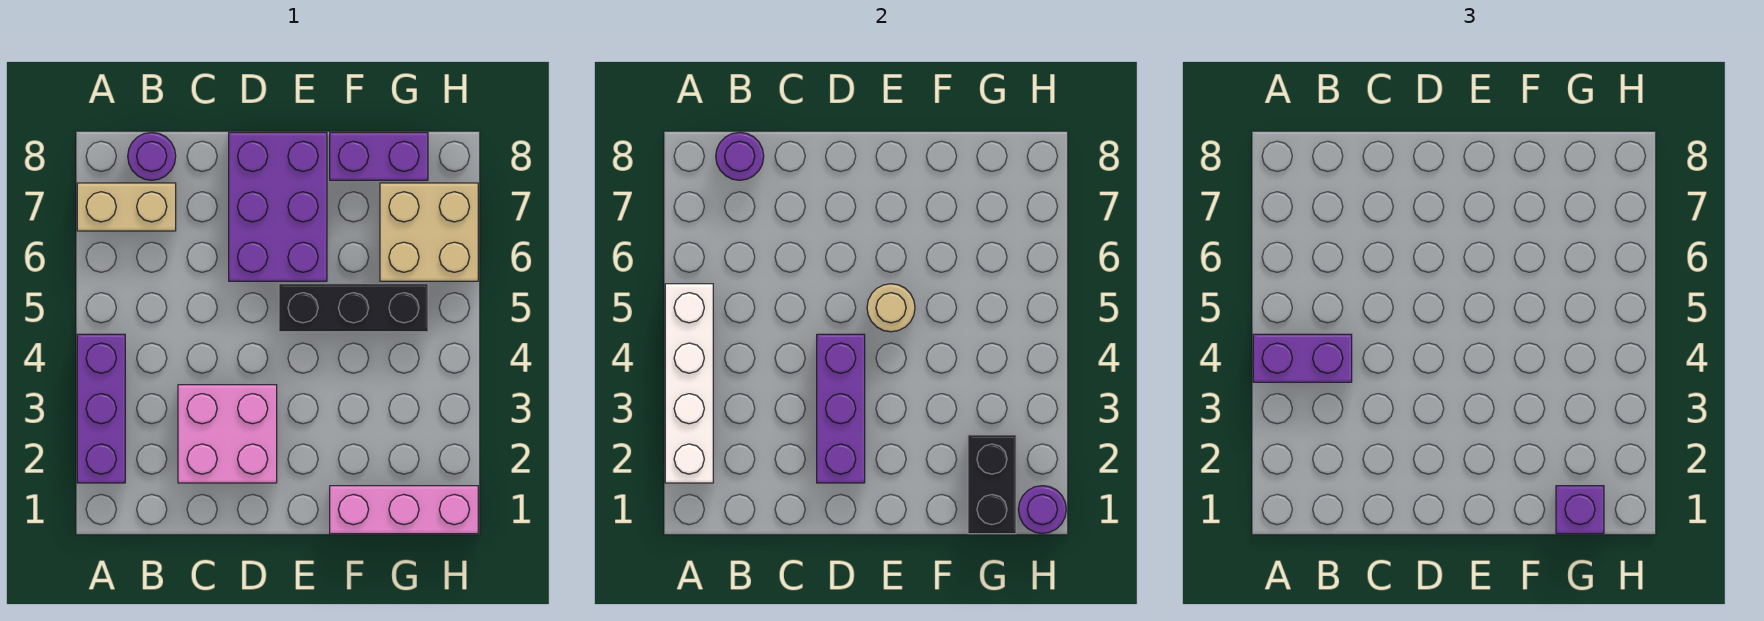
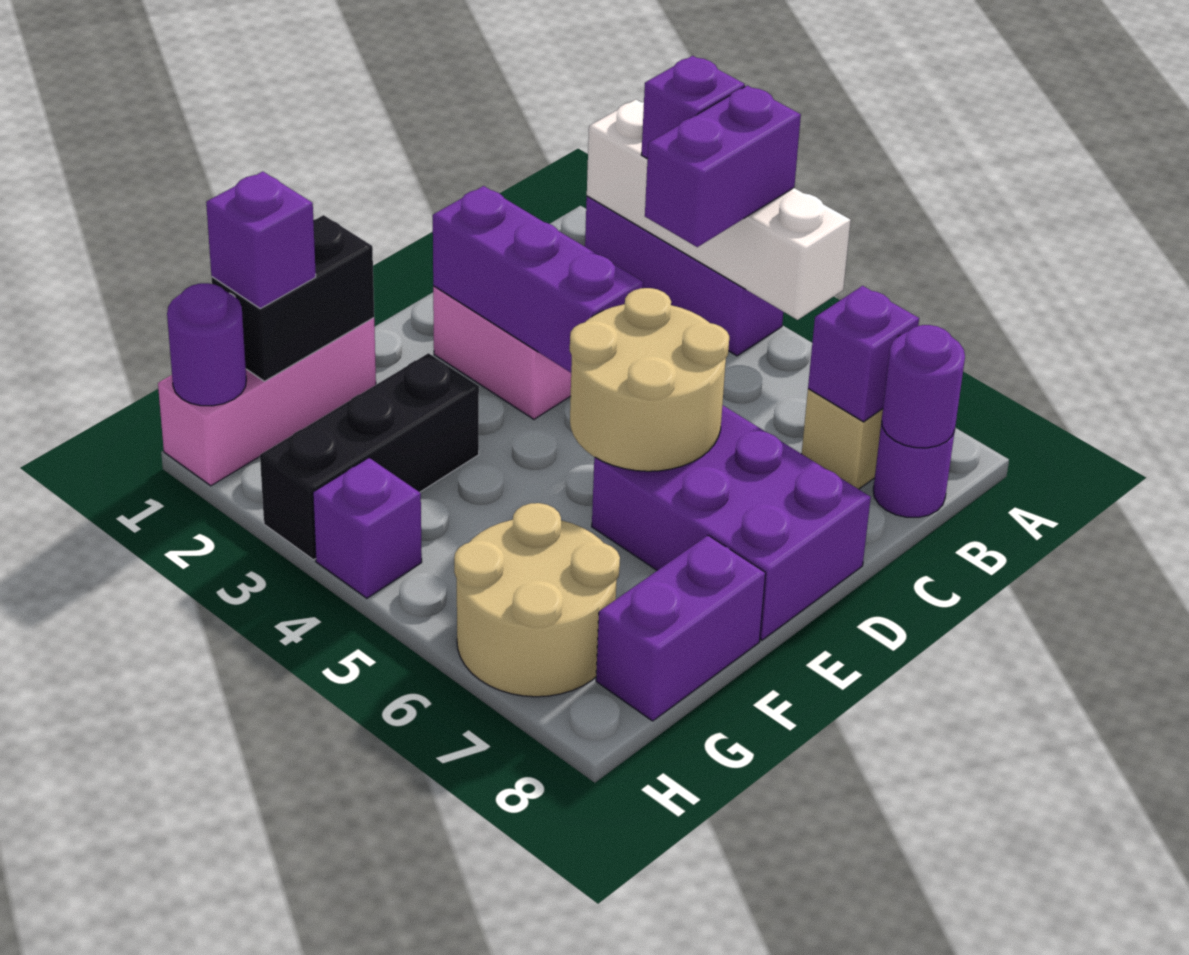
none -> purple brick A3 level 3
none -> purple brick B7 level 2
black brick E5:G5 level 1 -> black brick F3:H3 level 1
tan round brick E5 level 2 -> tan round brick D5:E6 level 2
black brick G1:G2 level 2 -> black brick F1:G1 level 2
tan brick G6:H7 level 1 -> tan round brick G6:H7 level 1
none -> purple brick H4 level 1

